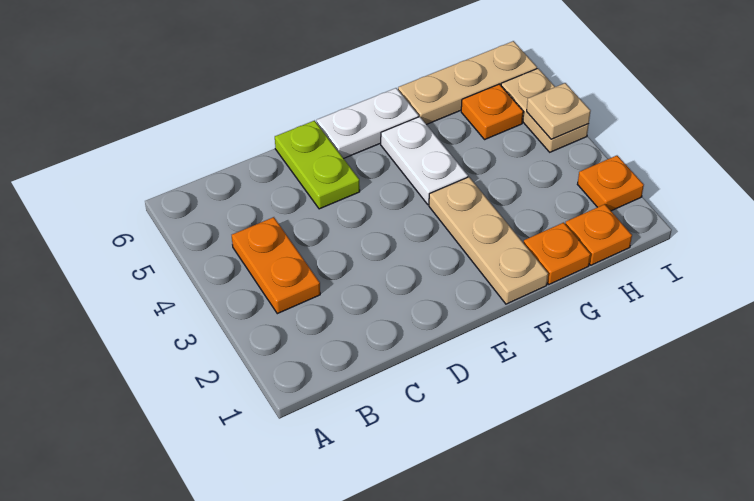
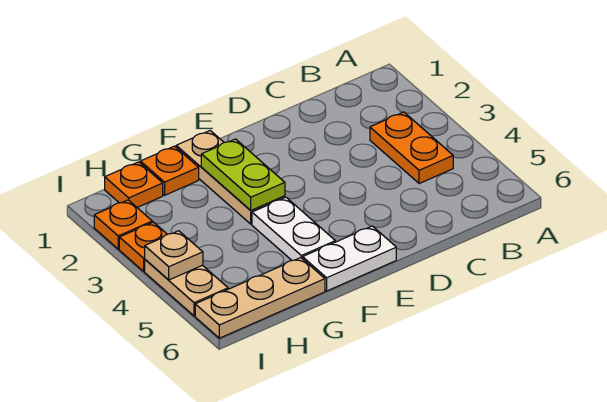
lime plate D5:D6 level 1 -> lime plate F2:F3 level 2
orange plate H5 level 1 -> orange plate I3 level 1

